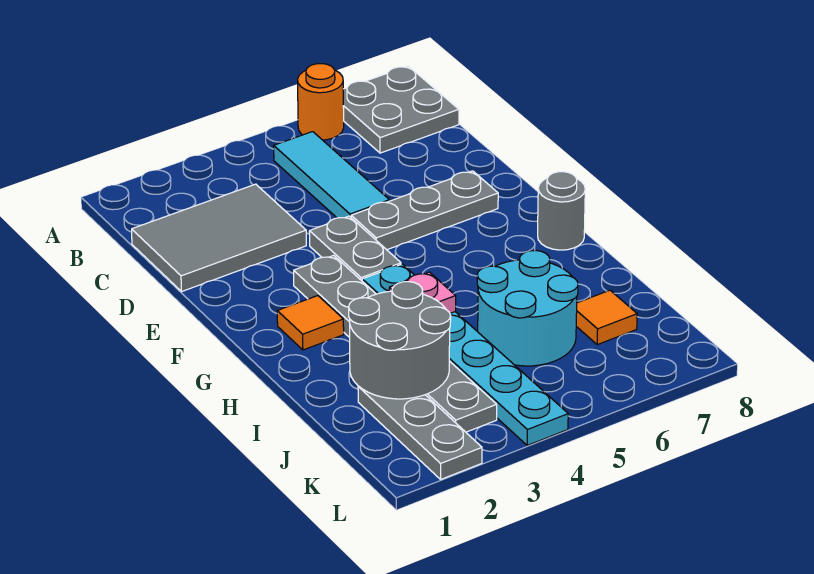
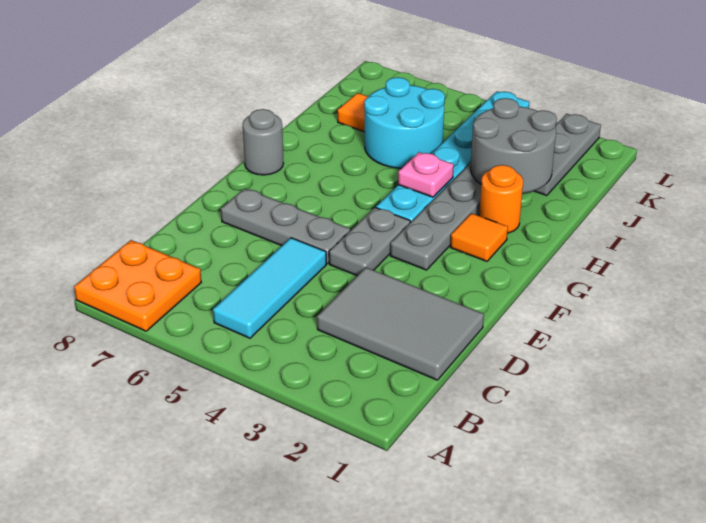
orange round brick A6 level 1 -> orange round brick H2 level 1
grey plate A7:B8 level 1 -> orange plate A7:B8 level 1

